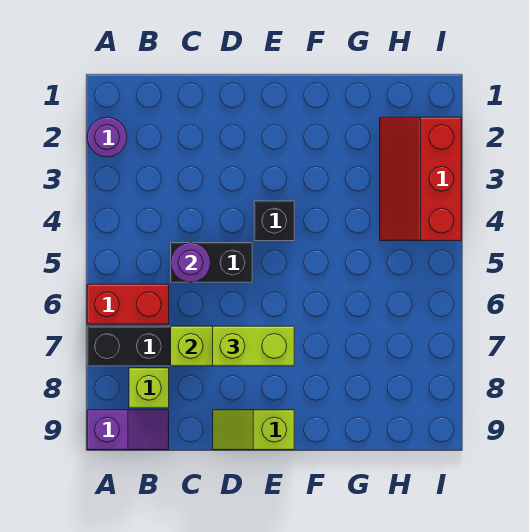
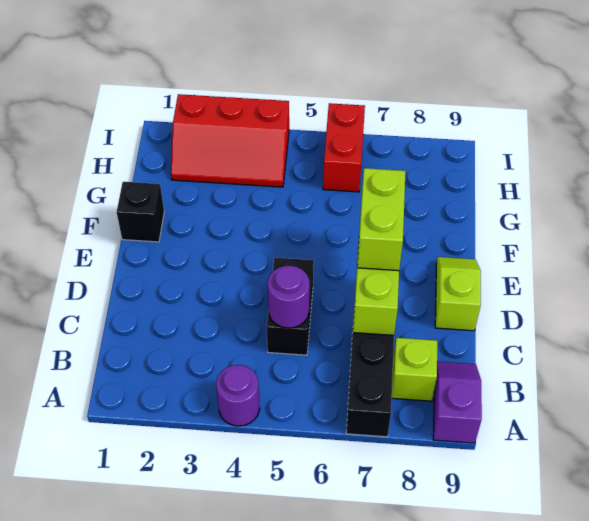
purple round brick A2 level 1 -> purple round brick A4 level 1
red brick A6:B6 level 1 -> red brick H6:I6 level 1
lime slope D9:E9 level 1 top E -> lime slope D9:E9 level 1 top D
black brick E4 level 1 -> black brick F1 level 1

